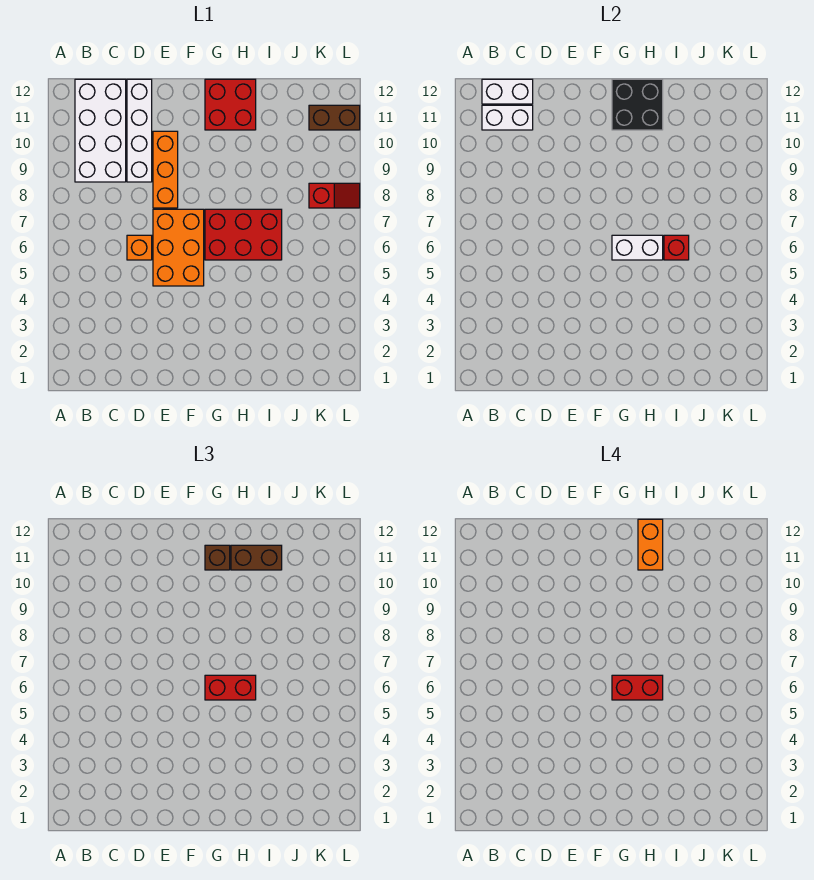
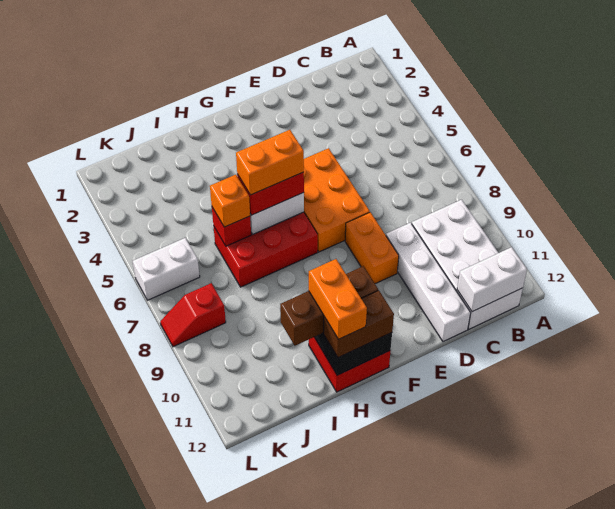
white brick B11:C11 level 2 -> white brick K6:L6 level 1
orange brick D6 level 1 -> orange brick I6 level 3
orange brick E8:E10 level 1 -> orange brick E8:E9 level 1
red brick G6:H6 level 4 -> orange brick G6:H6 level 4
brown brick K11:L11 level 1 -> brown brick G12:H12 level 3

